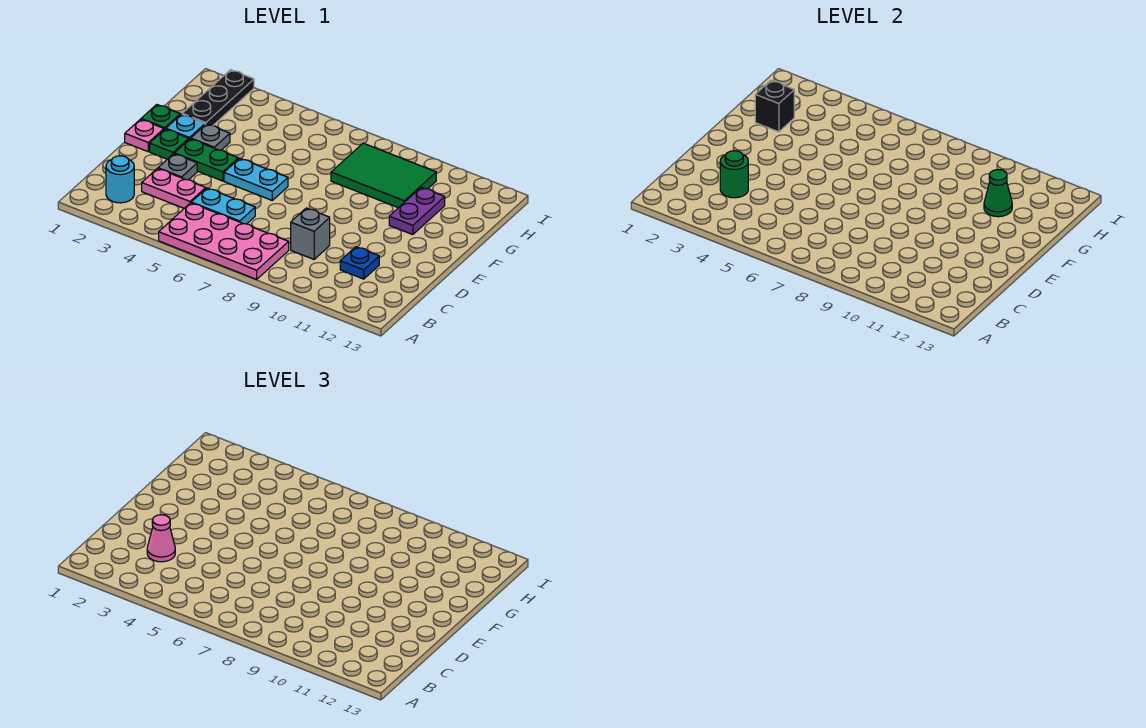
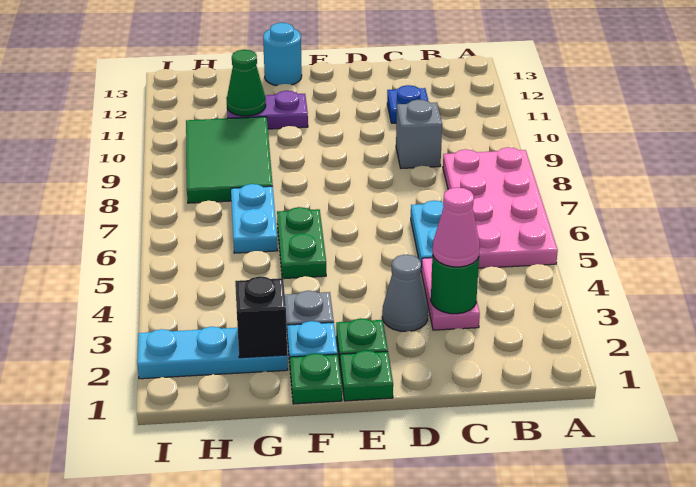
cyan round brick B2 level 1 -> cyan round brick F13 level 1
grey plate D3 level 1 -> grey cone D3 level 1
pink plate E1 level 1 -> green plate E1 level 1
green plate E3:E4 level 1 -> green plate F5:F6 level 1
cyan plate E5:E6 level 1 -> cyan plate G6:G7 level 1
black plate G2:I2 level 1 -> cyan plate G2:I2 level 1

